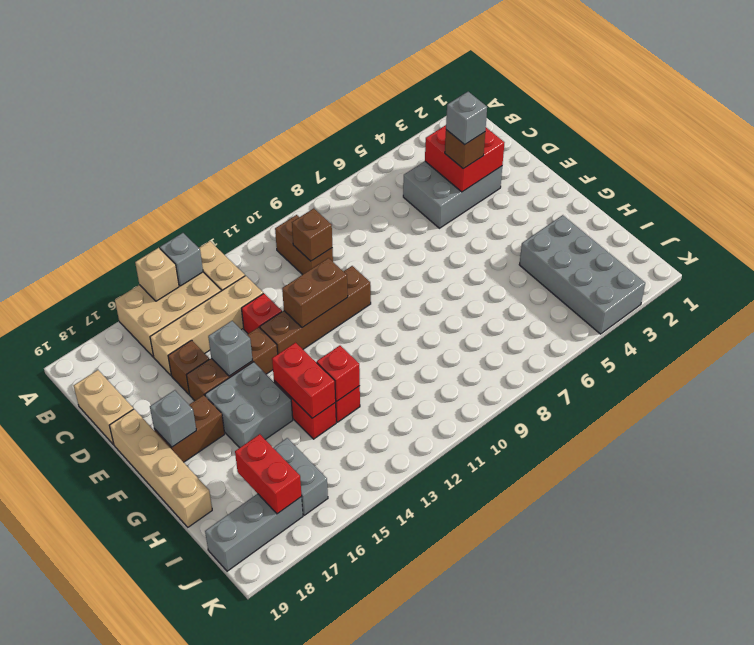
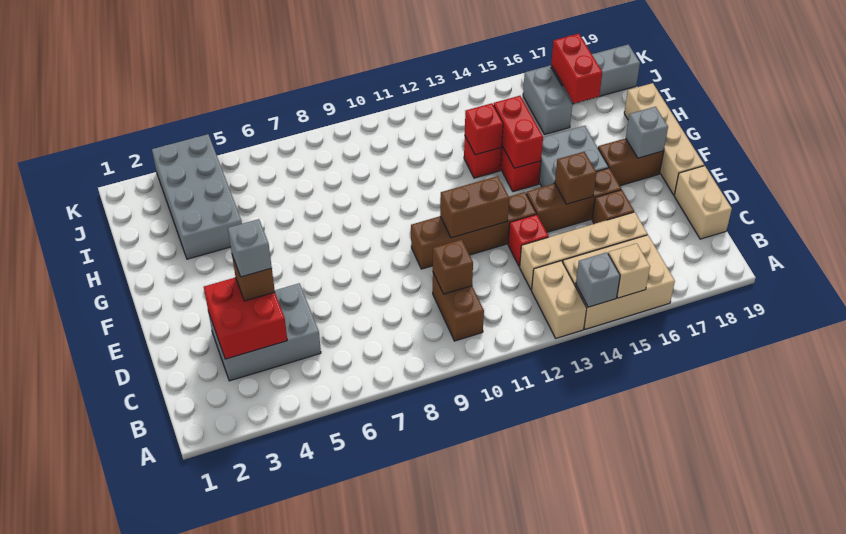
grey brick E15 level 2 -> brown brick E15 level 2

